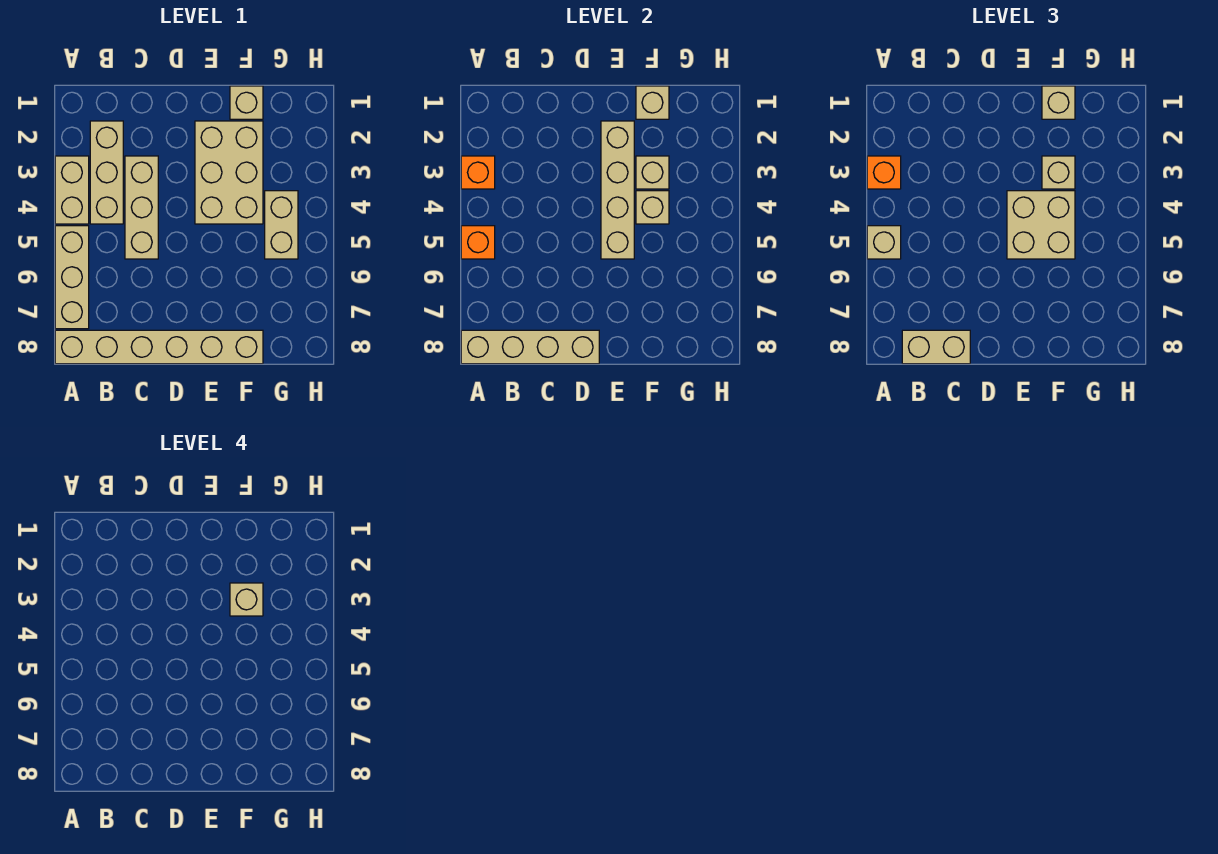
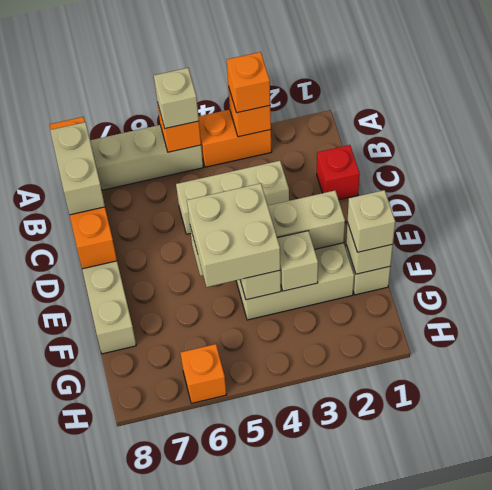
tan brick A3:A4 level 1 -> orange brick A3:A4 level 1
tan brick A8:D8 level 2 -> orange brick A8:D8 level 2
tan brick B2:B4 level 1 -> none
none -> red brick C1 level 1
tan brick F3 level 3 -> none
tan brick F3 level 4 -> none
tan brick G4:G5 level 1 -> none
none -> orange brick H6 level 1

